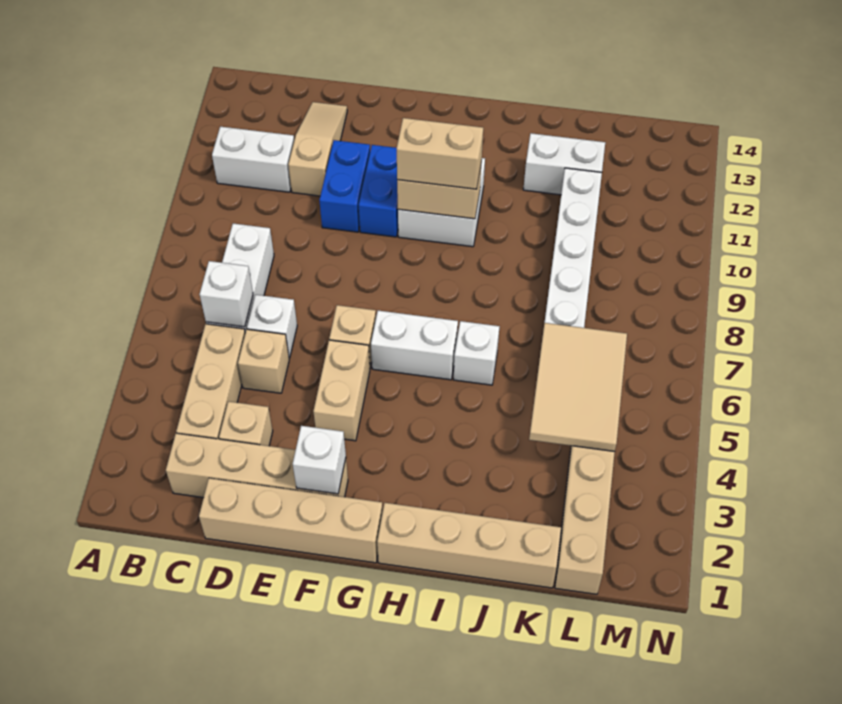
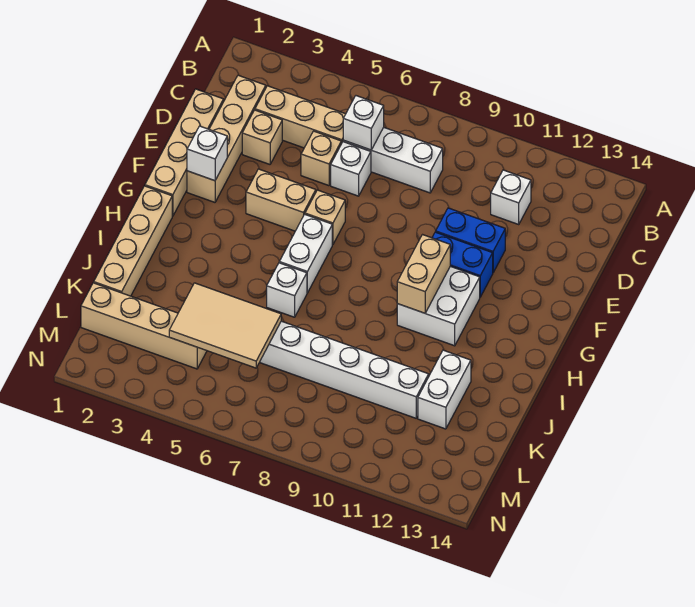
white brick B11:C11 level 1 -> white brick C11 level 1
tan slope D11:D13 level 1 top 11 -> none
tan brick G10:H10 level 3 -> none

